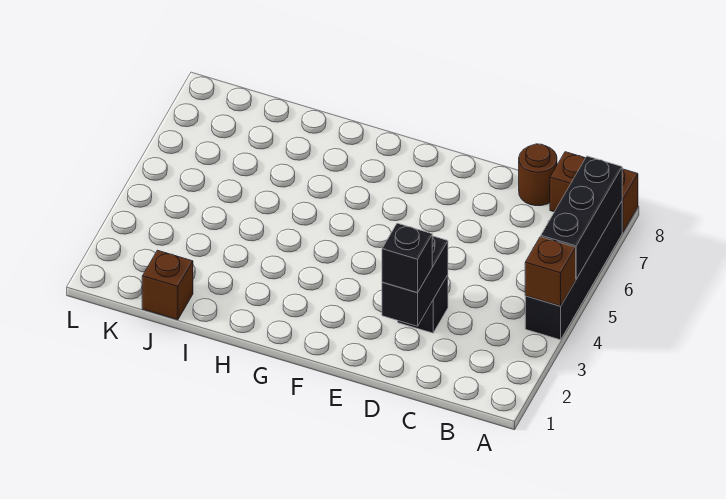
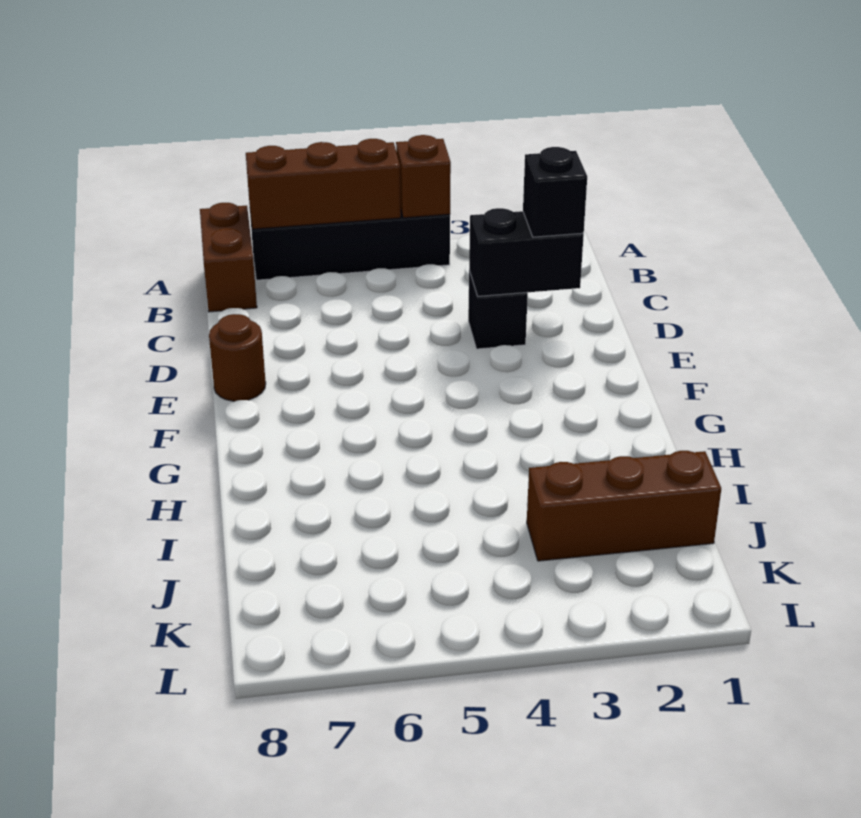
black brick A5:A7 level 2 -> brown brick A5:A7 level 2
brown round brick C8 level 1 -> brown round brick E8 level 1
brown brick J1 level 1 -> brown brick J1:J3 level 1

